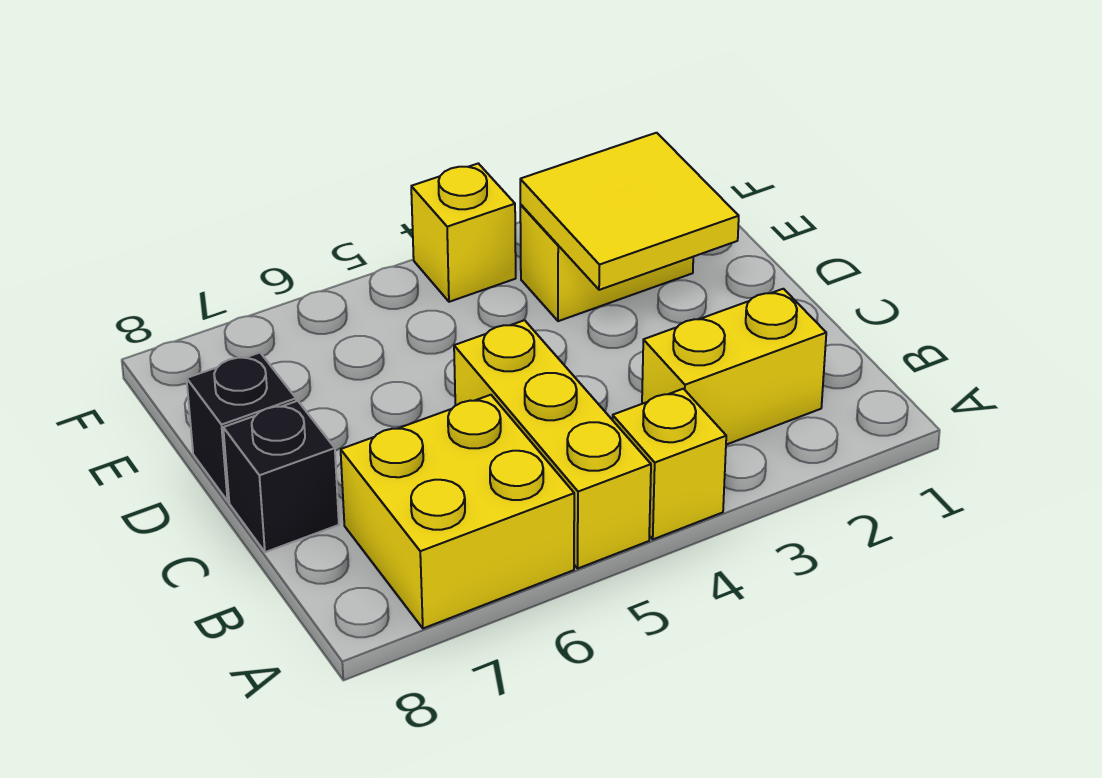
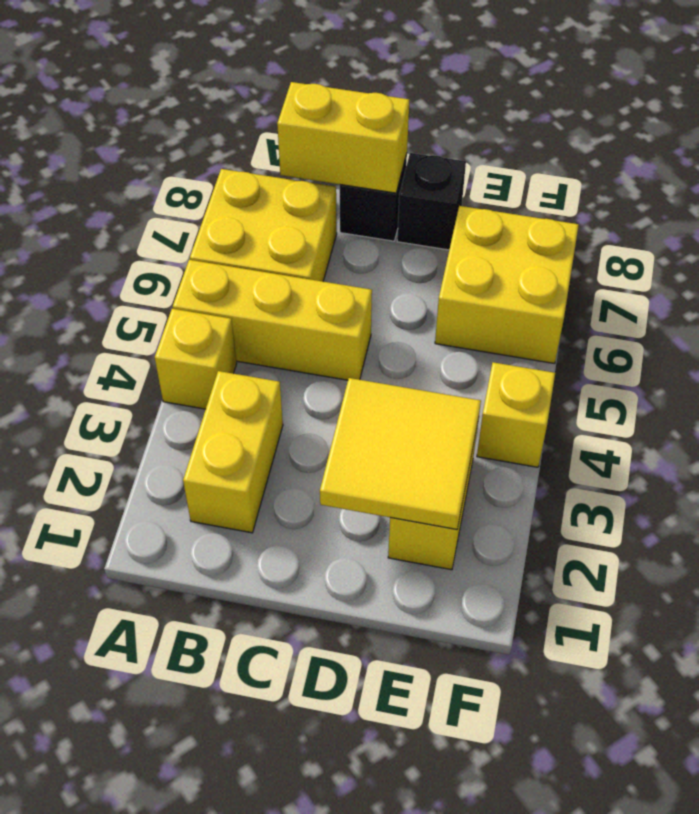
none -> yellow brick B8:C8 level 2
none -> yellow brick E6:F7 level 1

